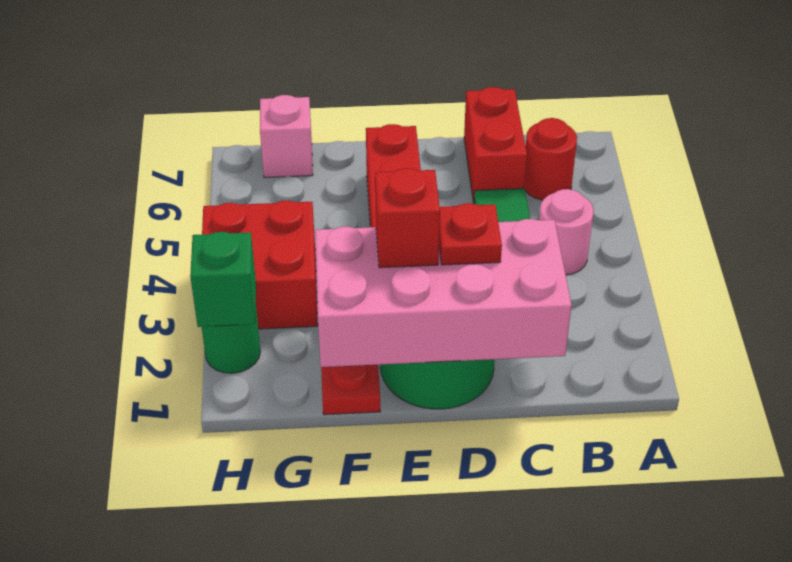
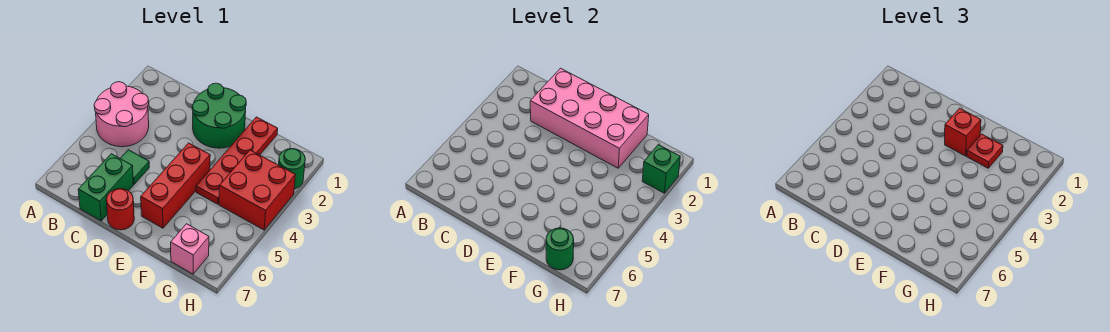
pink round brick B4 level 1 -> pink round brick A3:B4 level 1
red round brick B6 level 1 -> red round brick D7 level 1
red brick C6:C7 level 1 -> green brick C6:C7 level 1
red plate D2 level 3 -> red plate F2 level 3
none -> green round brick G7 level 2

